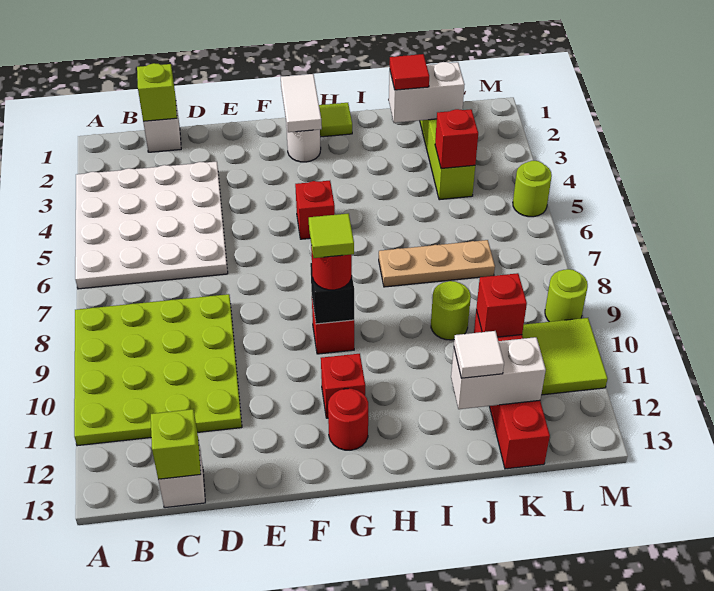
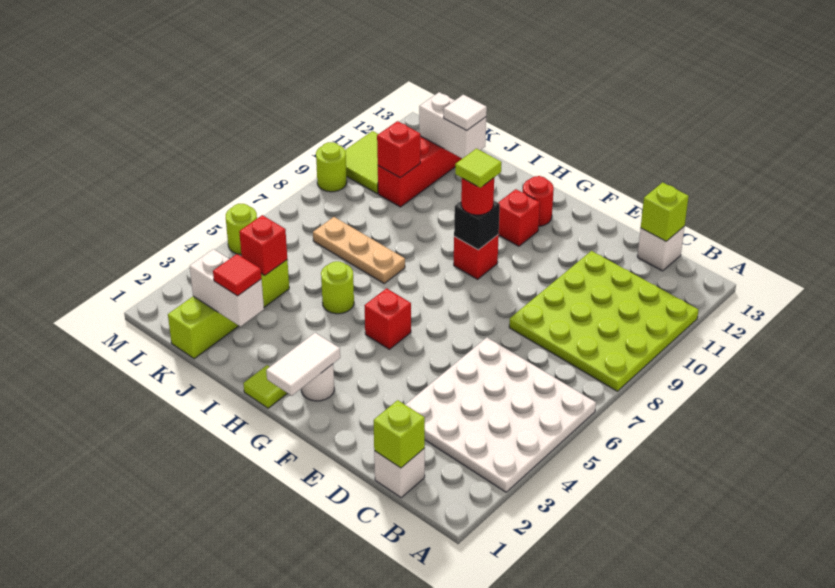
lime round brick J9 level 1 -> lime round brick I5 level 1

